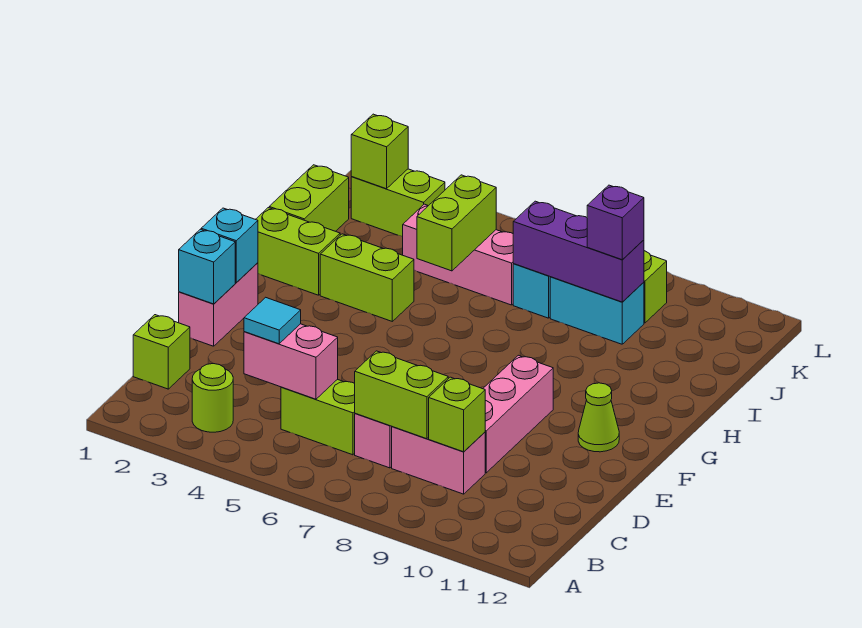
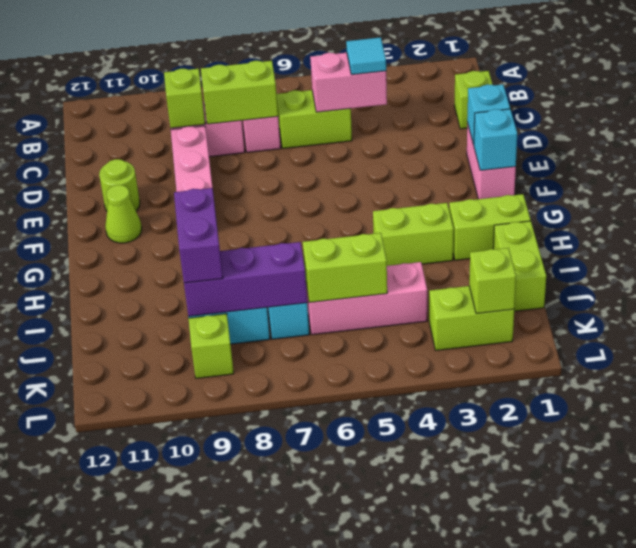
lime round brick B3 level 1 -> lime round brick E11 level 1
lime brick I5:J5 level 2 -> lime brick J5:J6 level 2
purple brick J9 level 3 -> purple brick I9:J9 level 3

